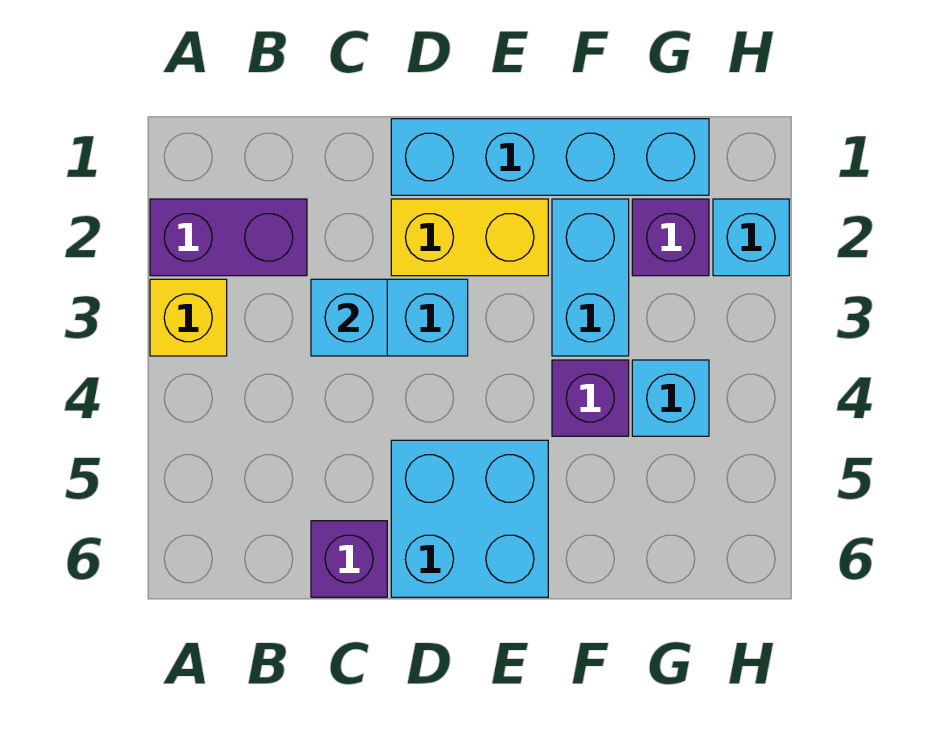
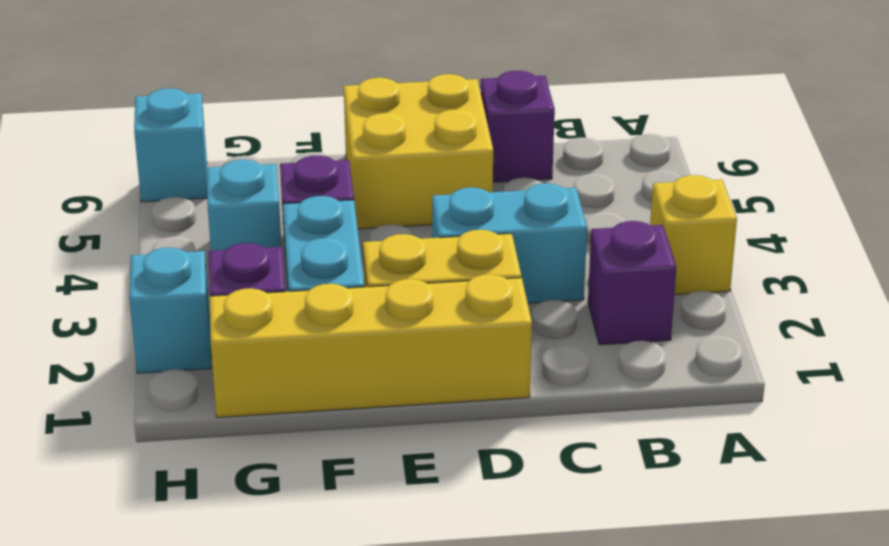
purple brick A2:B2 level 1 -> purple brick B2 level 1
cyan brick C3 level 2 -> cyan brick H6 level 1
cyan brick D1:G1 level 1 -> yellow brick D1:G1 level 1
cyan brick D5:E6 level 1 -> yellow brick D5:E6 level 1

